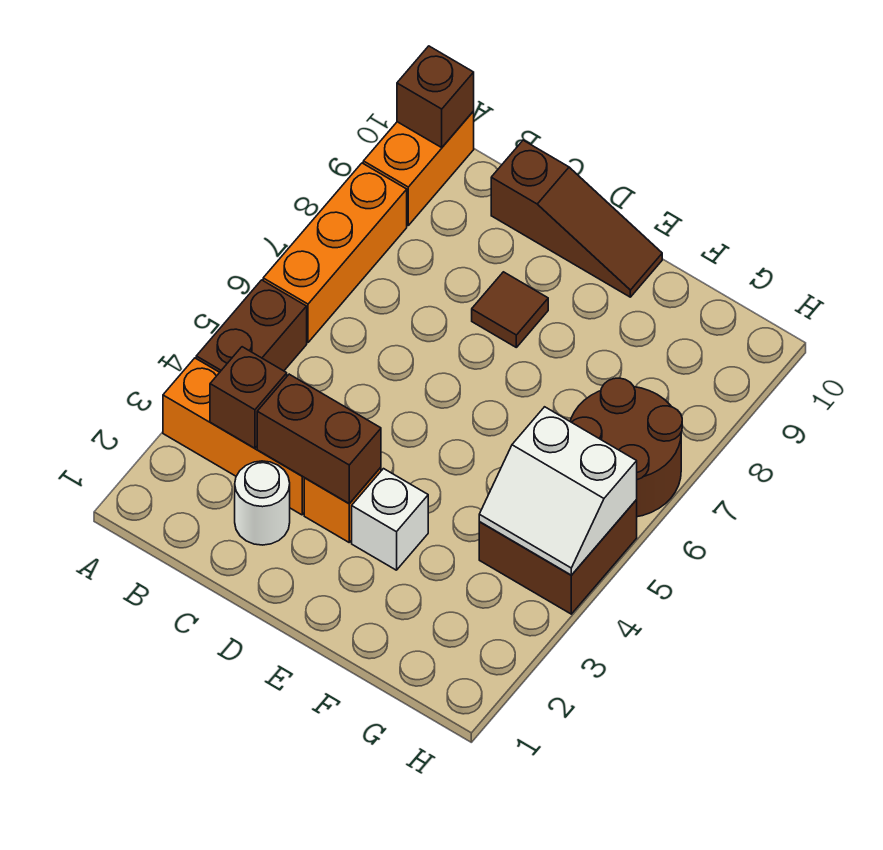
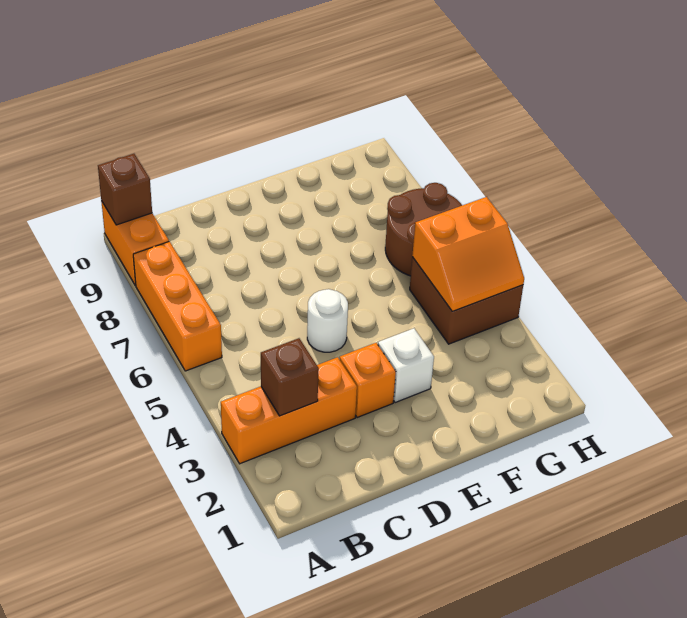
brown brick A4:A5 level 1 -> none
white round brick C2 level 1 -> white round brick D5 level 1
brown brick C3:D3 level 2 -> none
brown slope C10:E10 level 1 top C -> none
brown tile D8 level 1 -> none
white slope G4:H5 level 2 top 5 -> orange slope G4:H5 level 2 top 5

